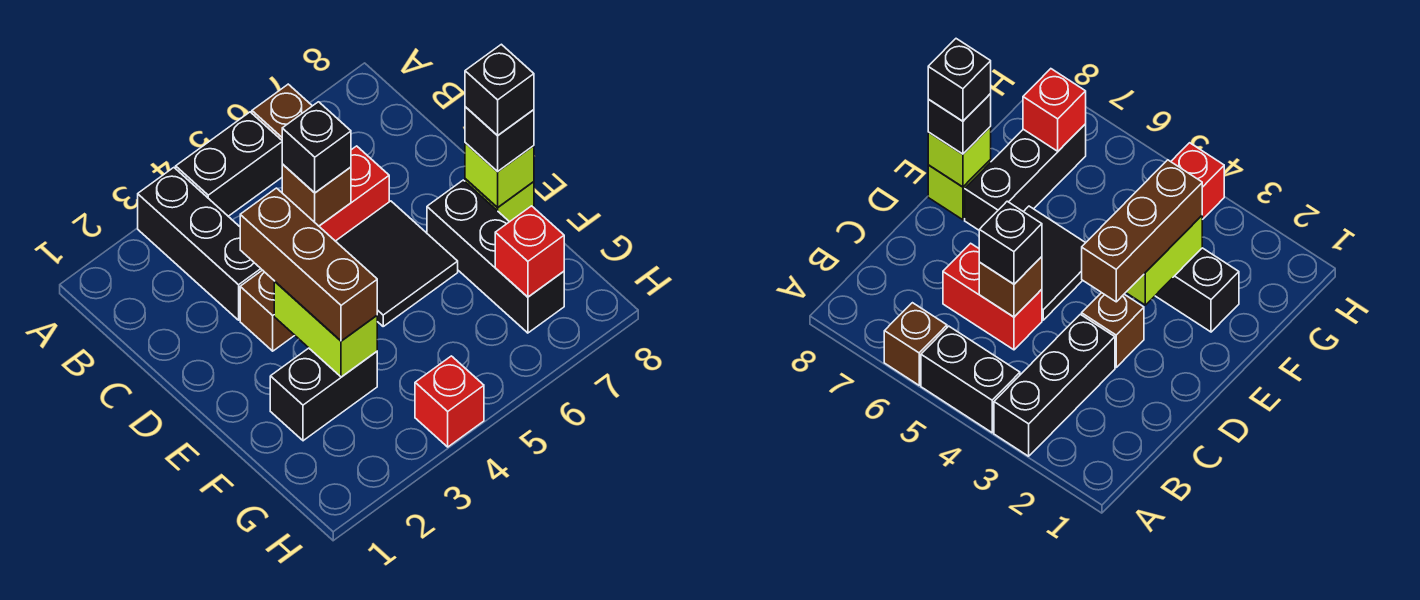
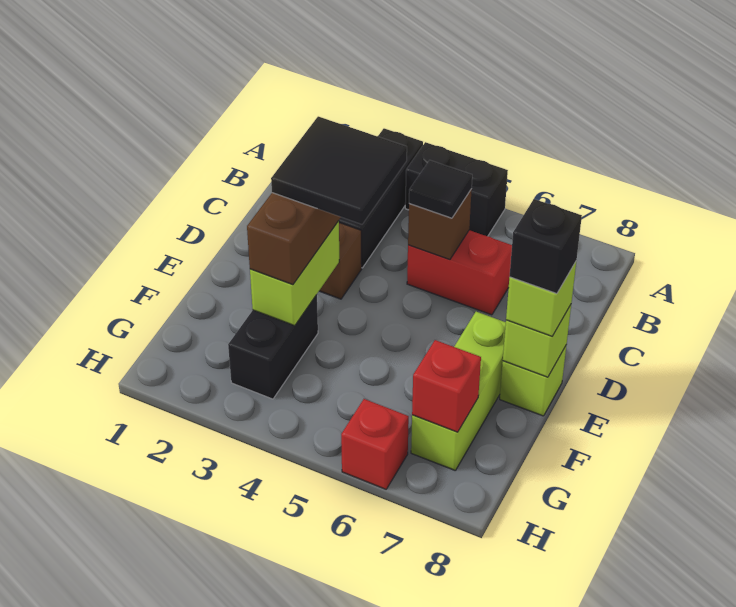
brown brick A6 level 1 -> none
black brick C5 level 3 -> black tile C5 level 3
black tile D5:E6 level 1 -> black tile D3:E4 level 4
black brick E7:G7 level 1 -> lime brick E7:G7 level 1
black brick E8 level 3 -> lime brick E8 level 3
black brick F2:F3 level 1 -> black brick F3:G3 level 1
red brick H4 level 1 -> red brick H6 level 1

